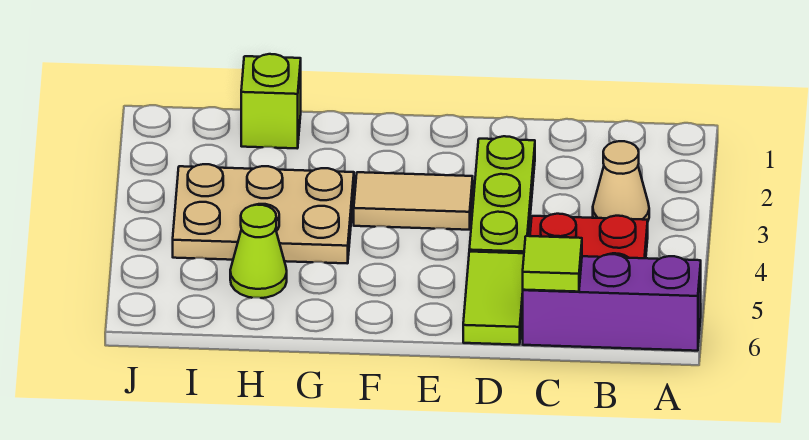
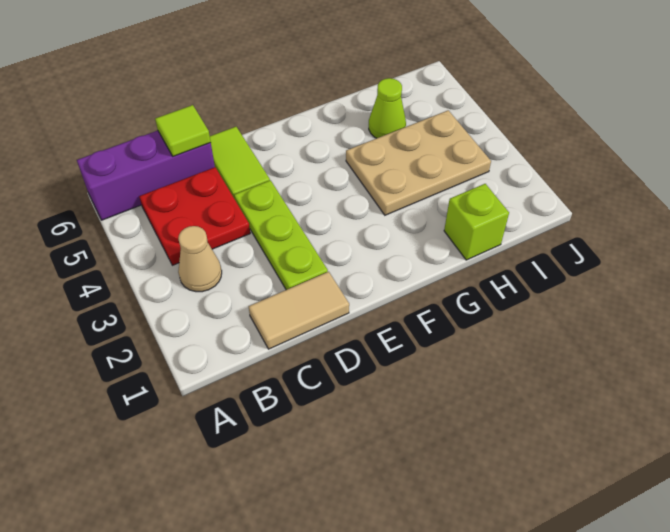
tan tile E3:F3 level 1 -> tan tile C1:D1 level 1

